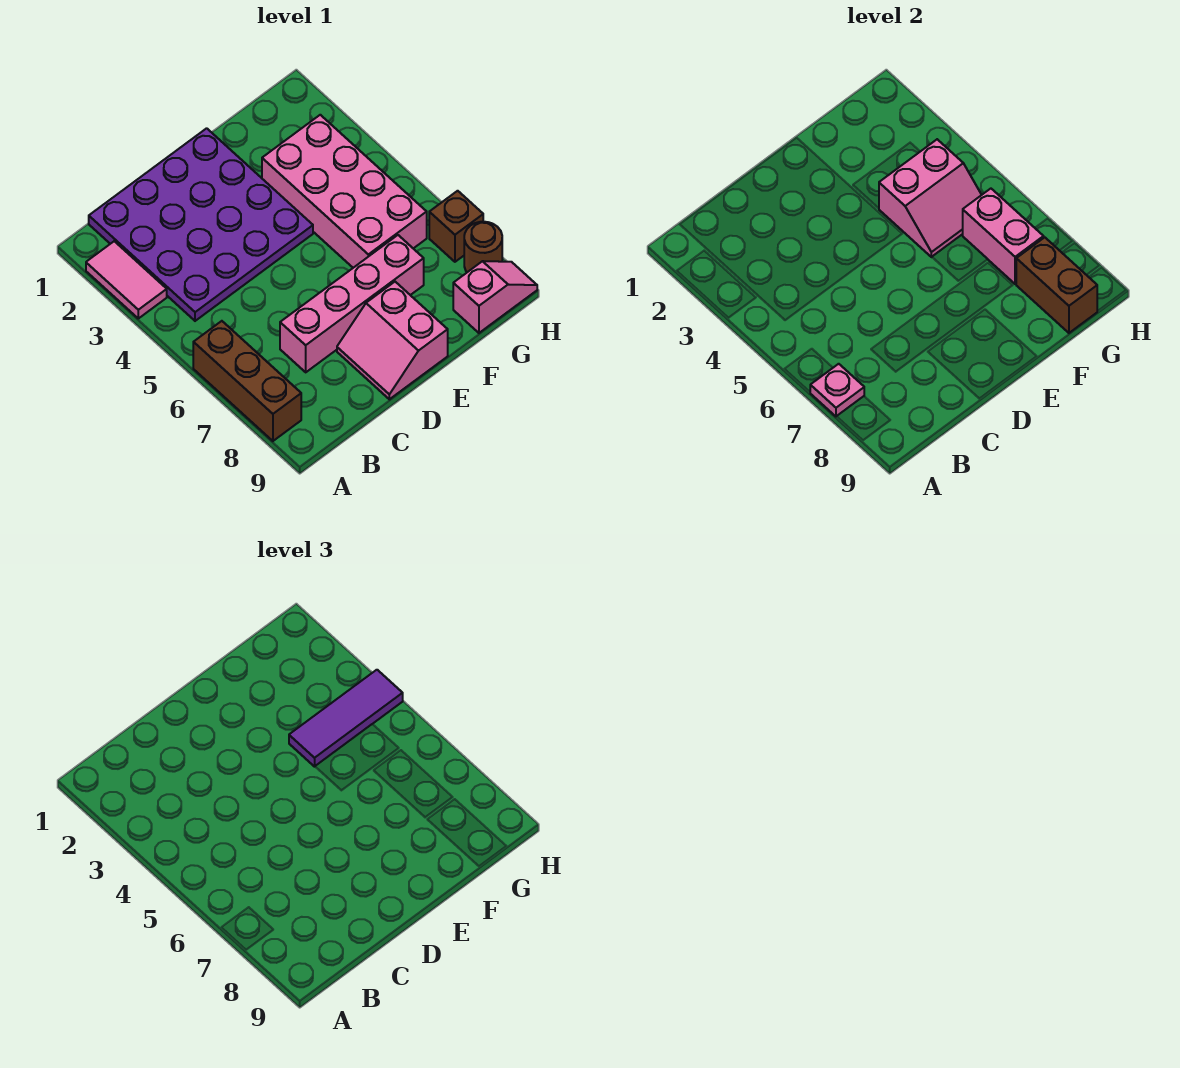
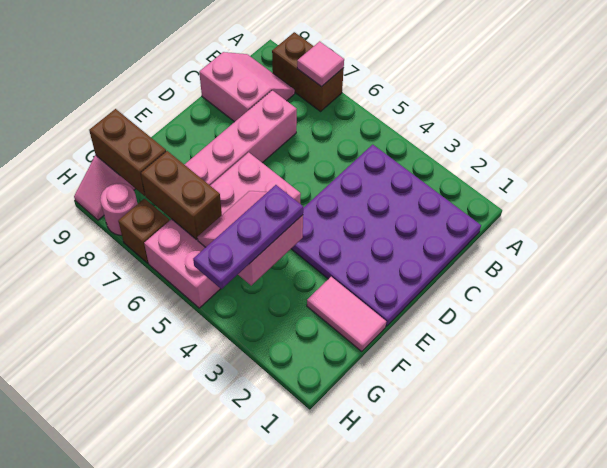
pink tile A2:A3 level 1 -> pink tile F1:F2 level 1
brown brick A6:A8 level 1 -> brown brick A7:A8 level 1
pink plate A7 level 2 -> pink tile A7 level 2
pink slope D8:E9 level 1 top E -> pink slope B8:C9 level 1 top C
pink brick F3:G6 level 1 -> pink brick E5:H6 level 1
purple tile F4:H4 level 3 -> purple plate F4:H4 level 3
pink brick G6:G7 level 2 -> brown brick G6:G7 level 2
brown round brick H8 level 1 -> pink round brick H8 level 1

